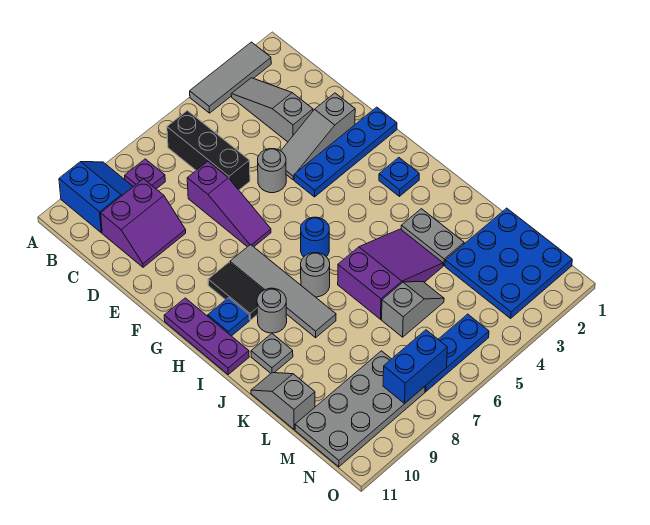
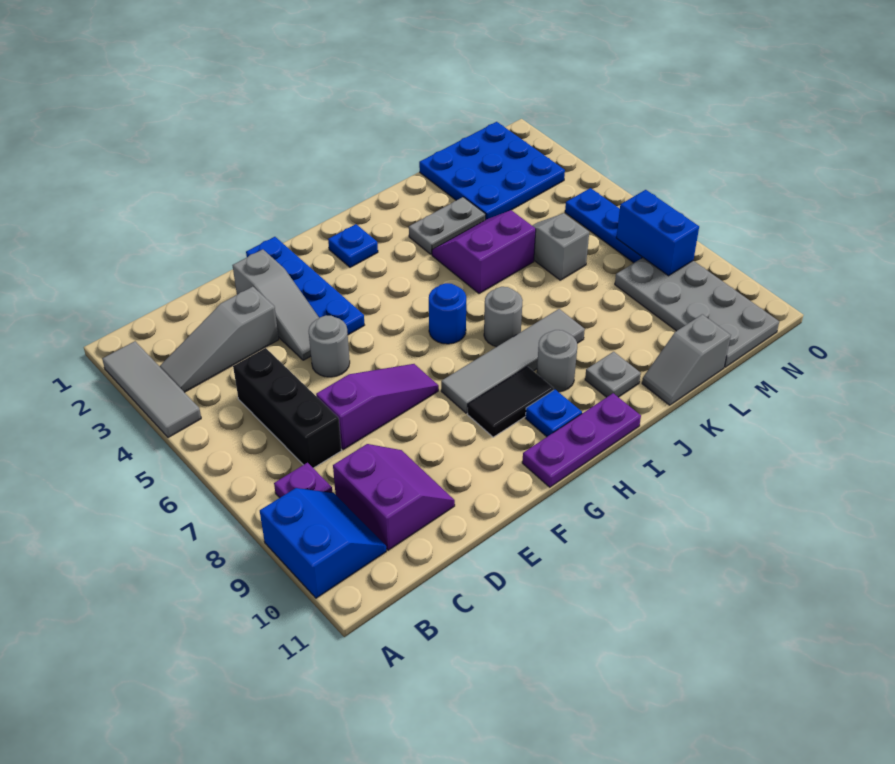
blue slope A9:B10 level 1 top 10 -> blue slope A9:B10 level 1 top A
black brick B6:D6 level 1 -> black brick C5:C7 level 1
purple slope J4:K6 level 1 top 6 -> purple slope J4:K5 level 1 top 5

